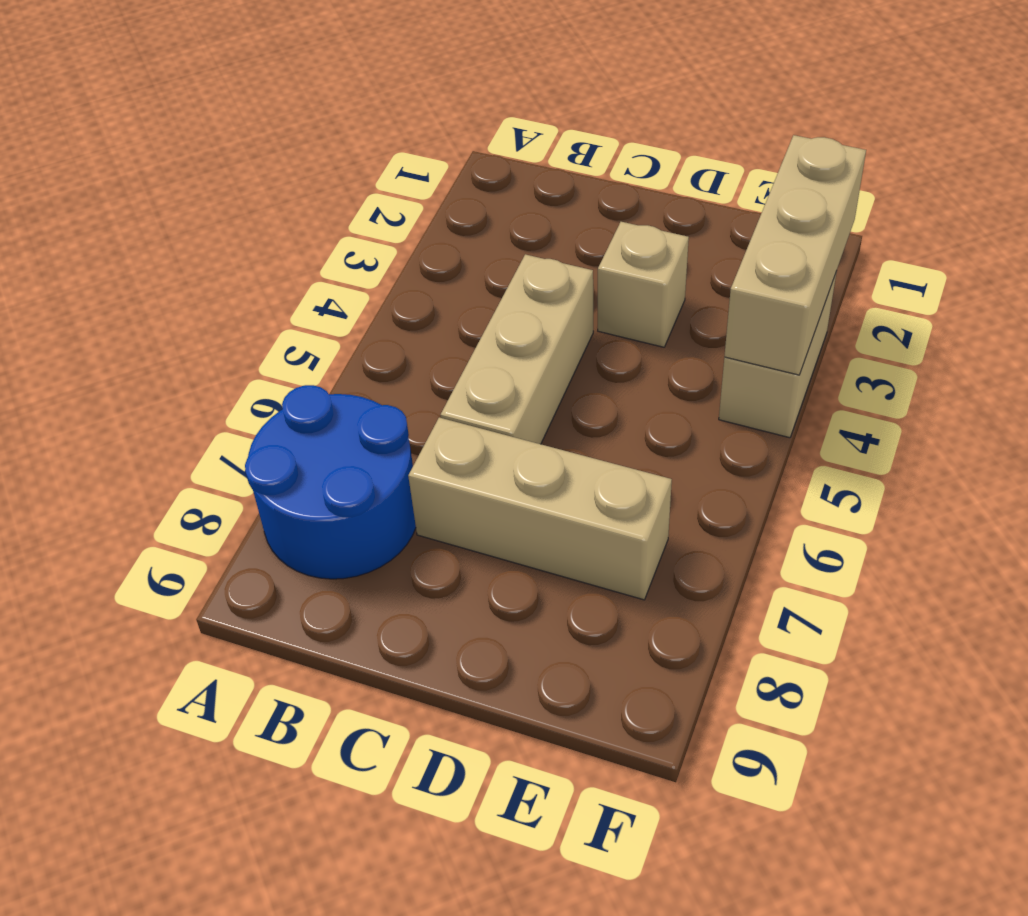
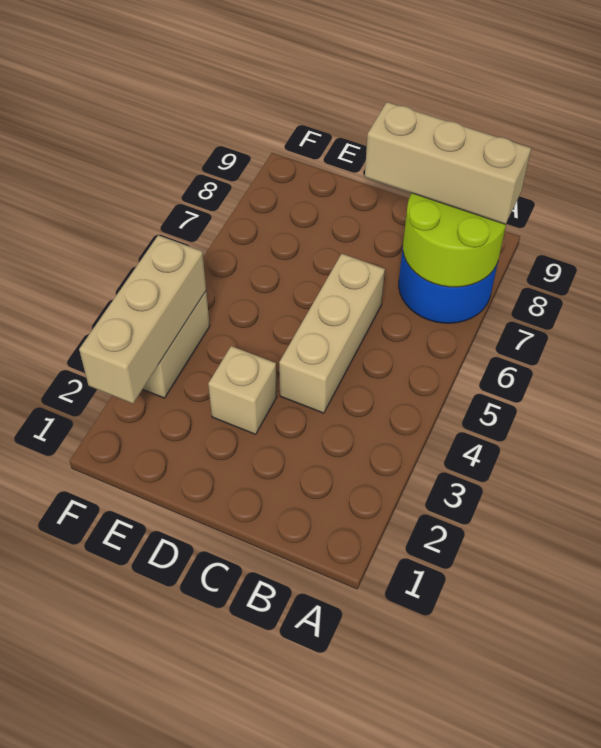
none -> lime round brick A7:B8 level 2
tan brick C7:E7 level 1 -> tan brick A8:C8 level 3

